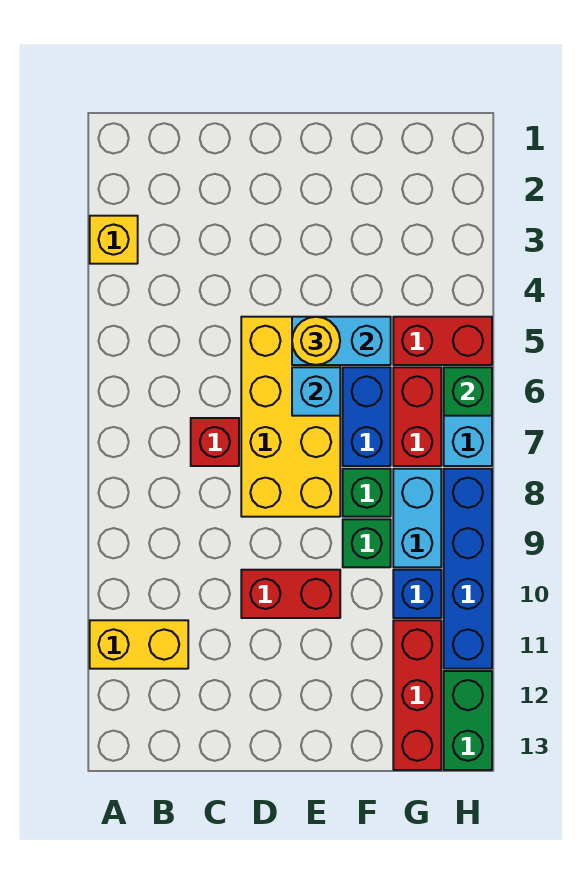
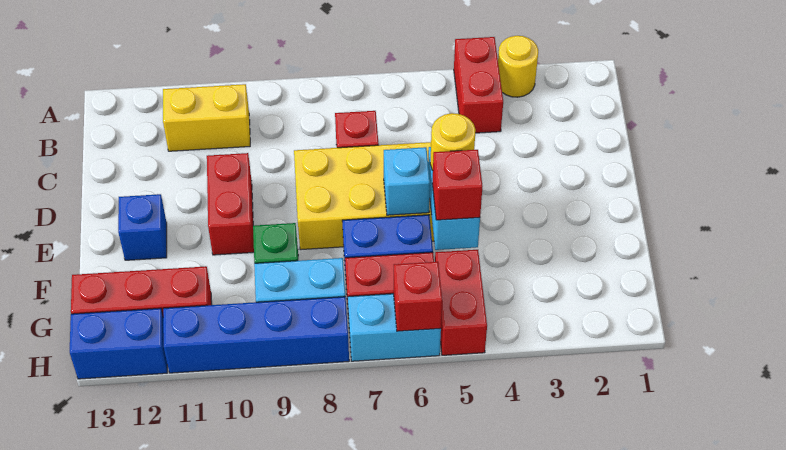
yellow brick A3 level 1 -> yellow round brick A3 level 1
none -> red brick A4:B4 level 1
yellow brick A11:B11 level 1 -> yellow brick B10:B11 level 1
none -> red brick F5 level 3
green brick F8 level 1 -> none
blue brick G10 level 1 -> blue brick E12 level 1
green brick H6 level 2 -> red brick H6 level 2
green brick H12:H13 level 1 -> blue brick H12:H13 level 1

